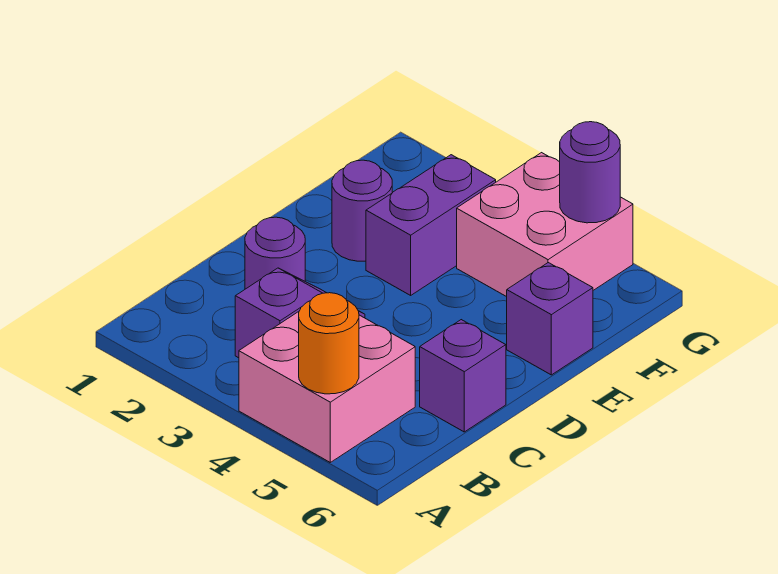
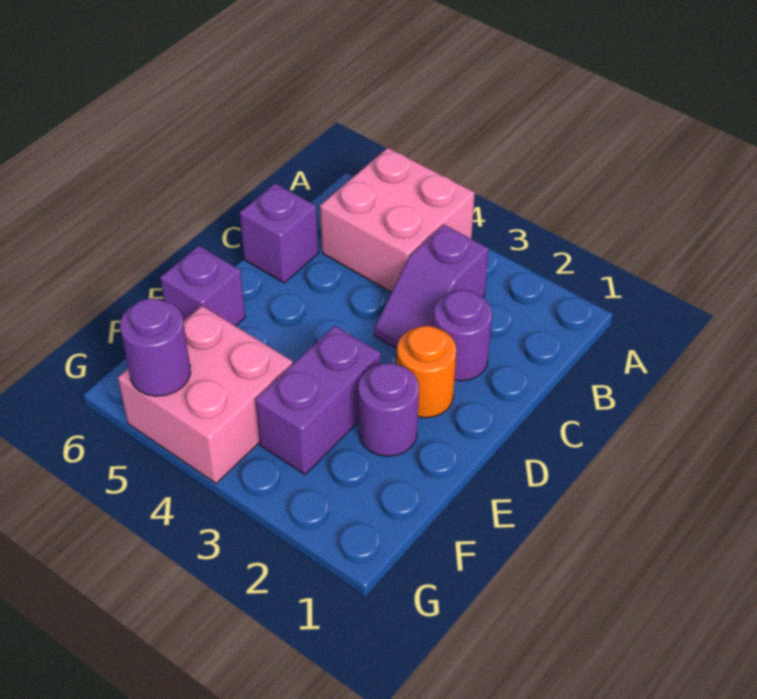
orange round brick A5 level 2 -> orange round brick D2 level 1

